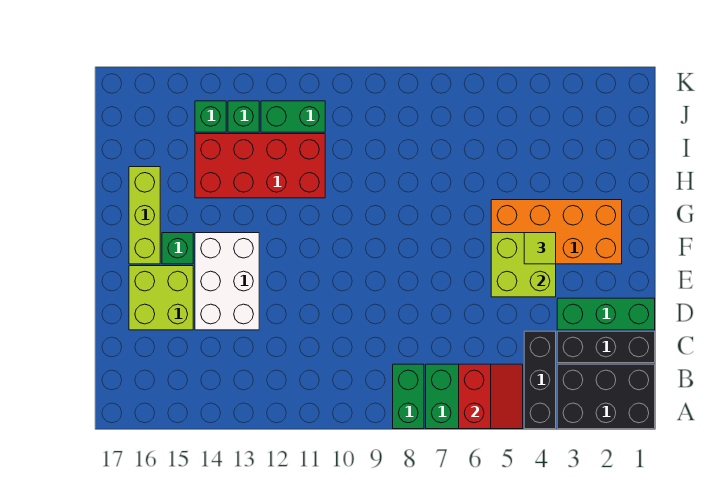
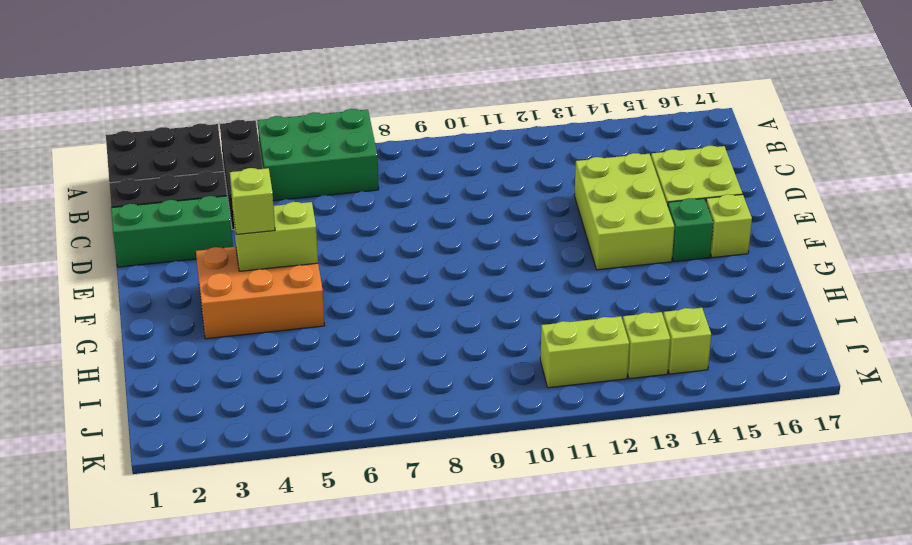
red slope A5:B6 level 2 top 6 -> none
green brick A8:B8 level 1 -> none
white brick D13:F14 level 1 -> lime brick D13:F14 level 1
lime brick E4:F5 level 2 -> lime brick F4:F5 level 2
orange brick F2:G5 level 1 -> orange brick F3:G5 level 1
lime tile F4 level 3 -> lime brick F4 level 3
lime brick F16:H16 level 1 -> lime brick F16 level 1
red brick H11:I14 level 1 -> none
green brick J11:J12 level 1 -> lime brick J11:J12 level 1
green brick J13 level 1 -> lime brick J13 level 1
green brick J14 level 1 -> lime brick J14 level 1

